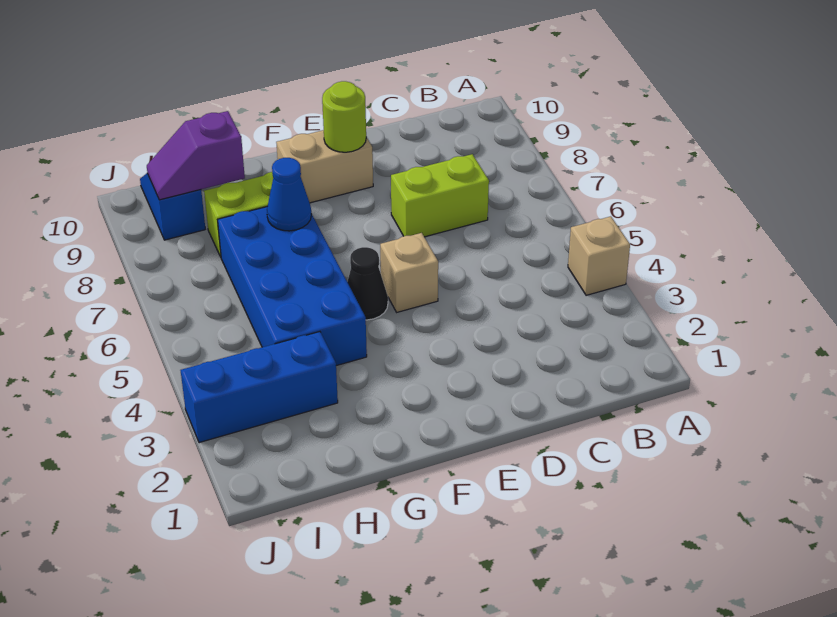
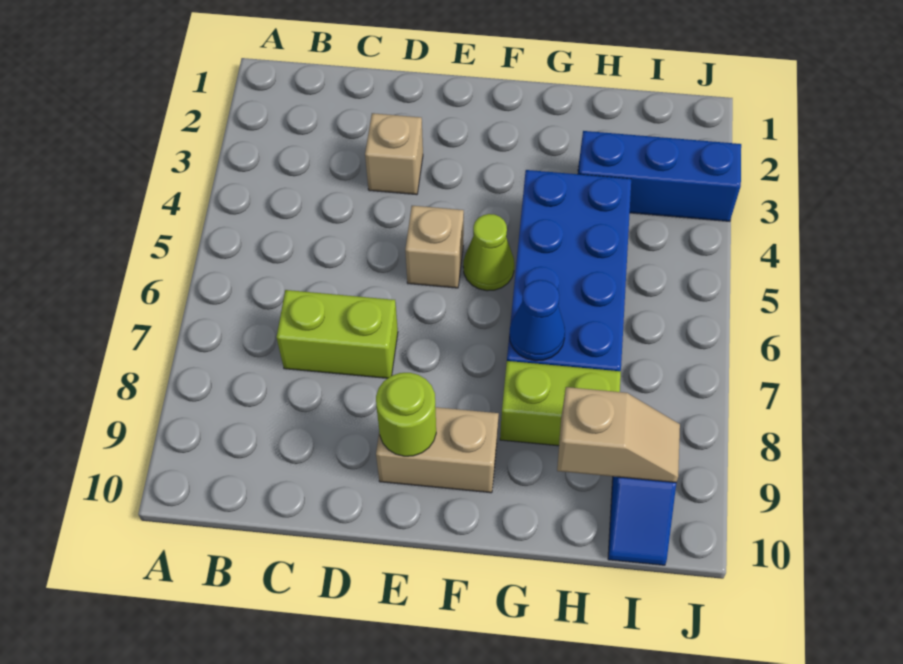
tan brick A4 level 1 -> tan brick D3 level 1
black cone F5 level 1 -> lime cone F5 level 1
purple slope H9:I9 level 2 top H -> tan slope H9:I9 level 2 top H

